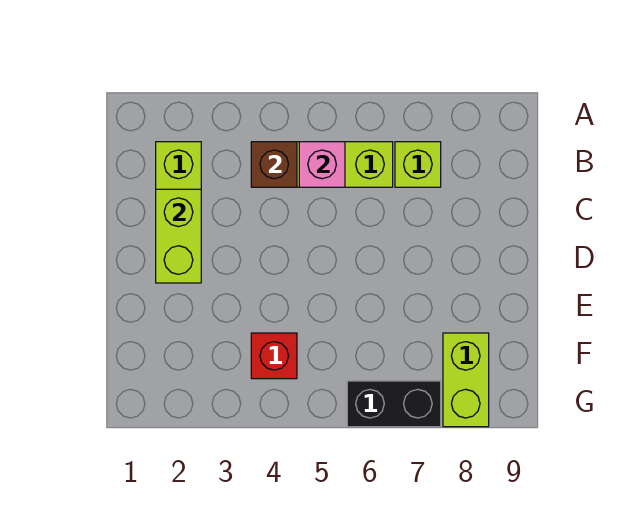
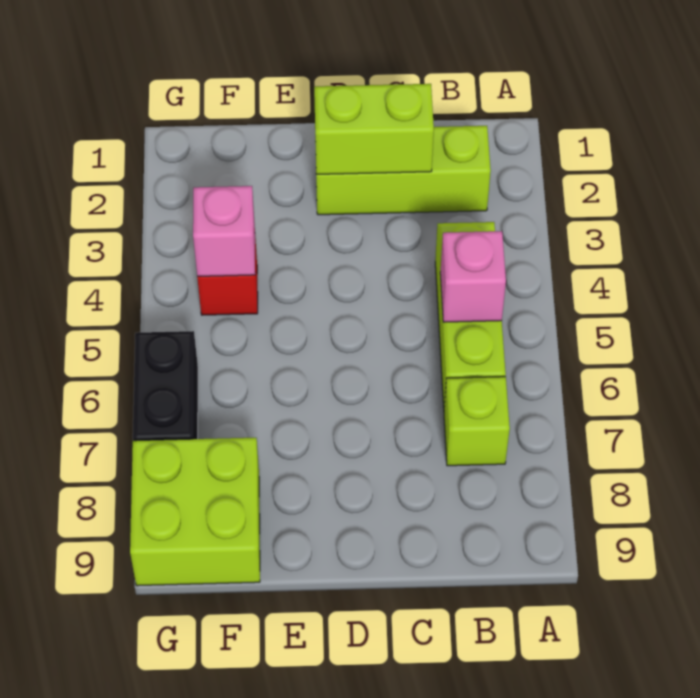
brown brick B4 level 2 -> none
none -> pink brick F4 level 2
lime brick F8:G8 level 1 -> lime brick F8:G9 level 1

